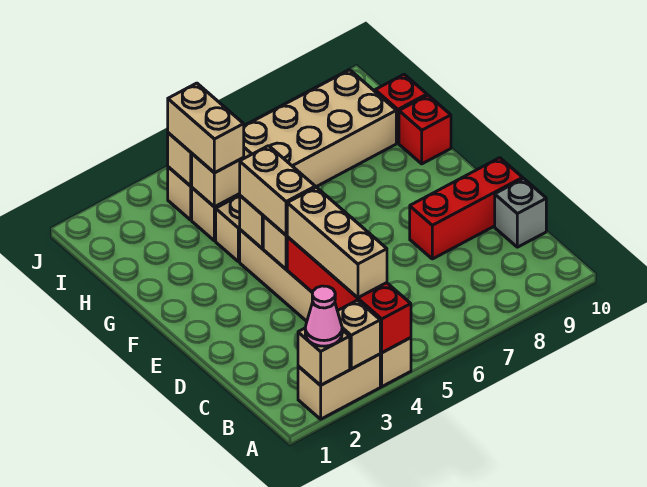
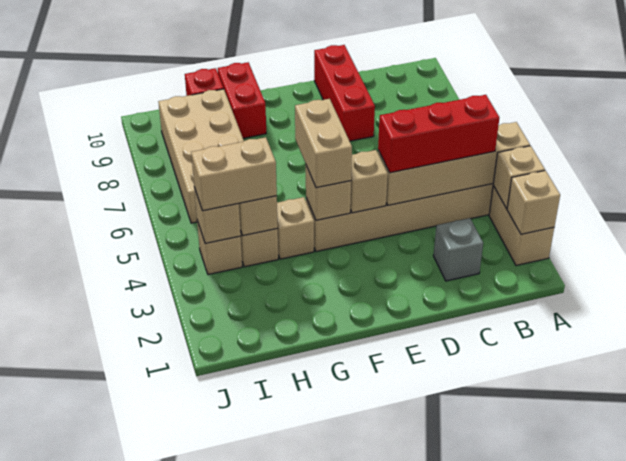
pink cone A2 level 3 -> none
red brick A4:D4 level 2 -> tan brick A4:D4 level 2
tan brick B4:D4 level 3 -> red brick B4:D4 level 3
grey brick C10 level 1 -> grey brick C2 level 1
tan brick E4:F4 level 3 -> tan brick F4:F5 level 3
red brick G10 level 1 -> red brick G9:G10 level 1

